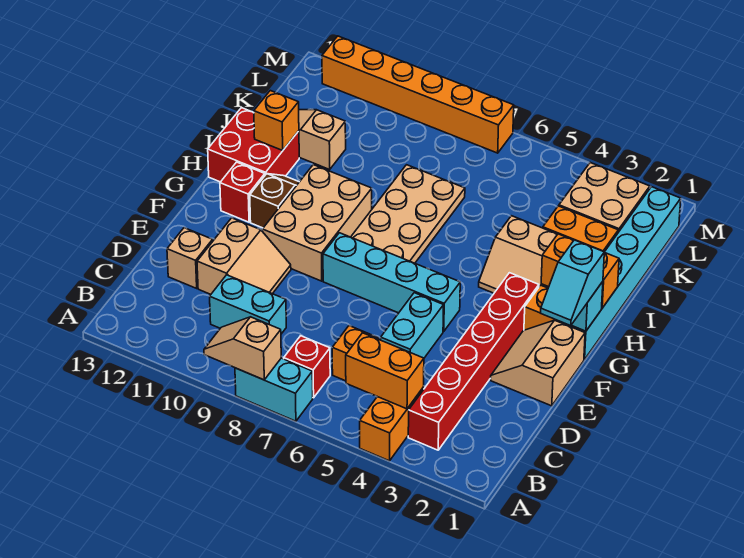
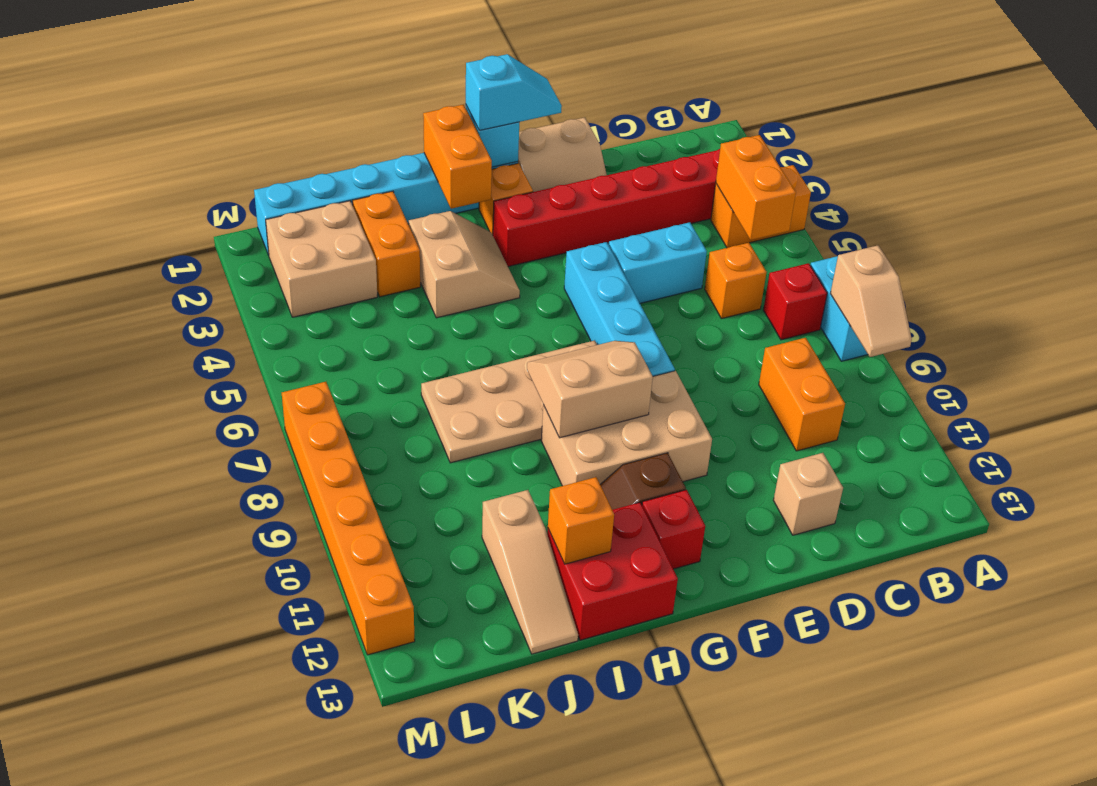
cyan brick C9:C10 level 1 -> orange brick C9:C10 level 1
tan slope D10:E11 level 1 top 11 -> tan slope G8:H9 level 2 top 9

